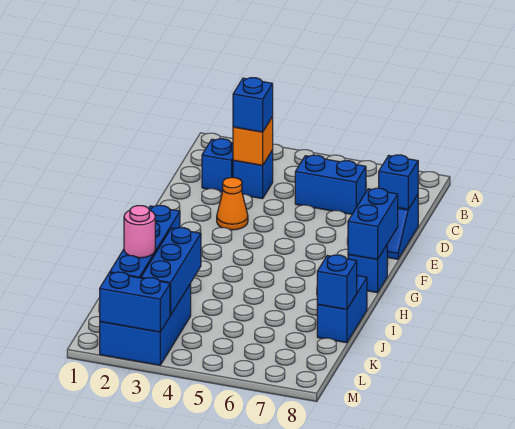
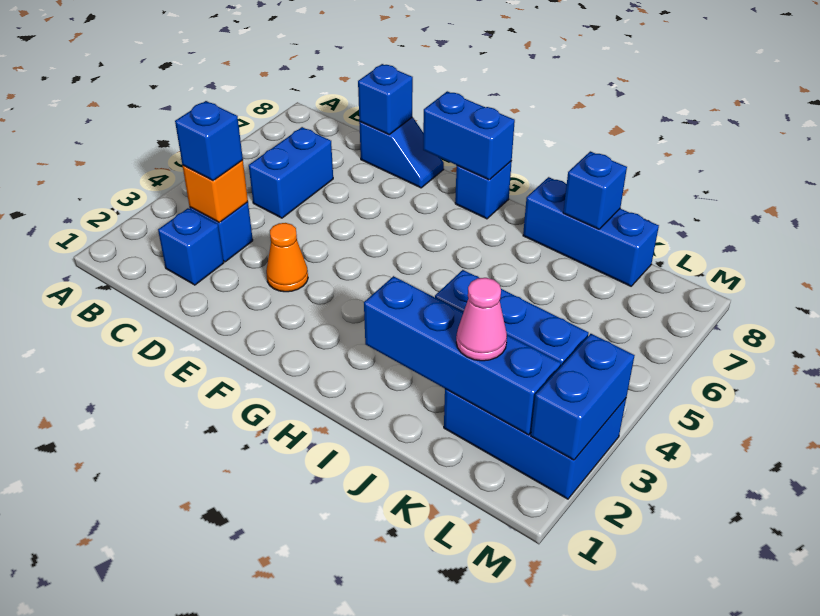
blue brick I8:J8 level 1 -> blue brick I8:K8 level 1
pink round brick K2 level 3 -> pink cone K2 level 3

